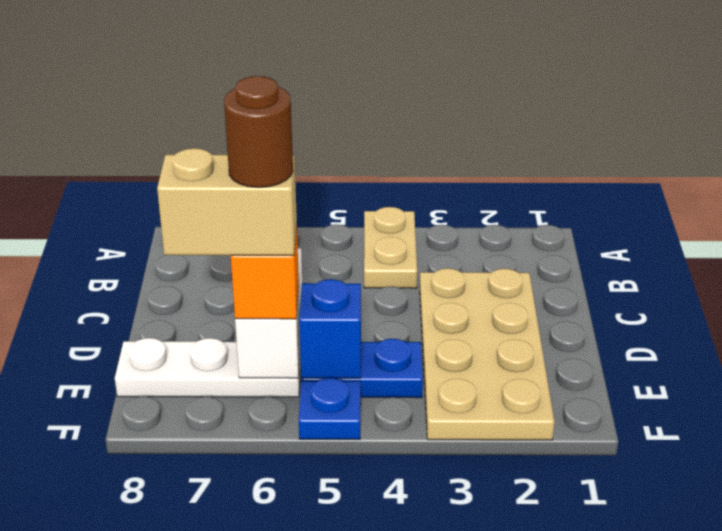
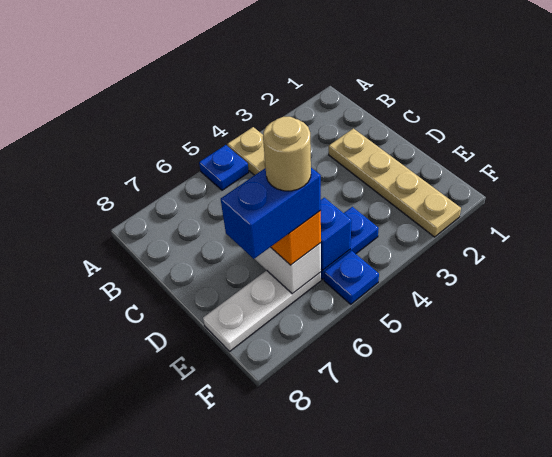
none -> blue plate A5 level 1
tan plate C2:F3 level 1 -> tan plate C2:F2 level 1
tan brick E6:E7 level 4 -> blue brick E6:E7 level 4
brown round brick E6 level 5 -> tan round brick E6 level 5

